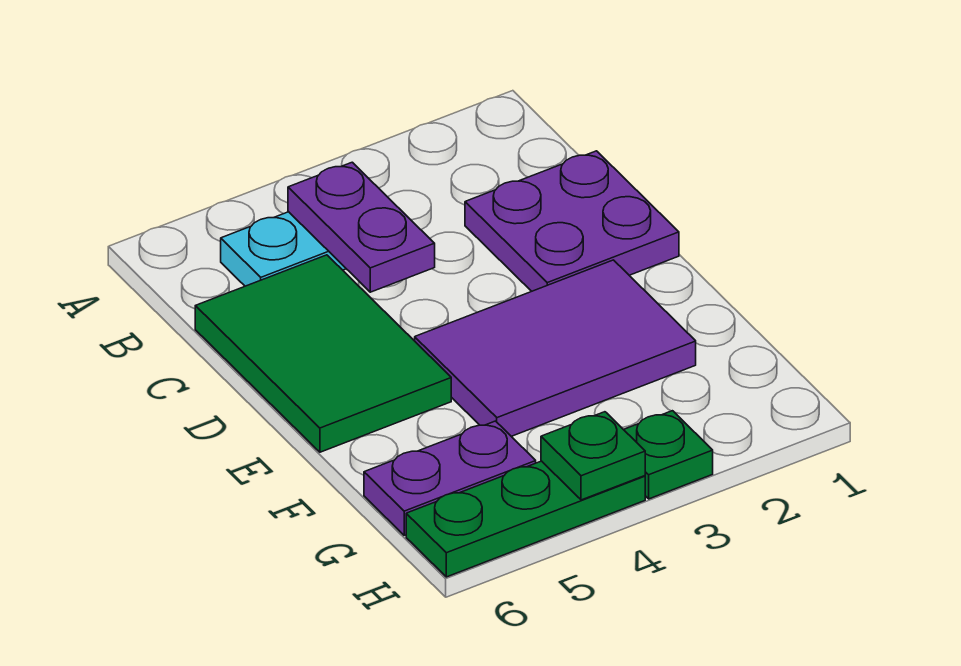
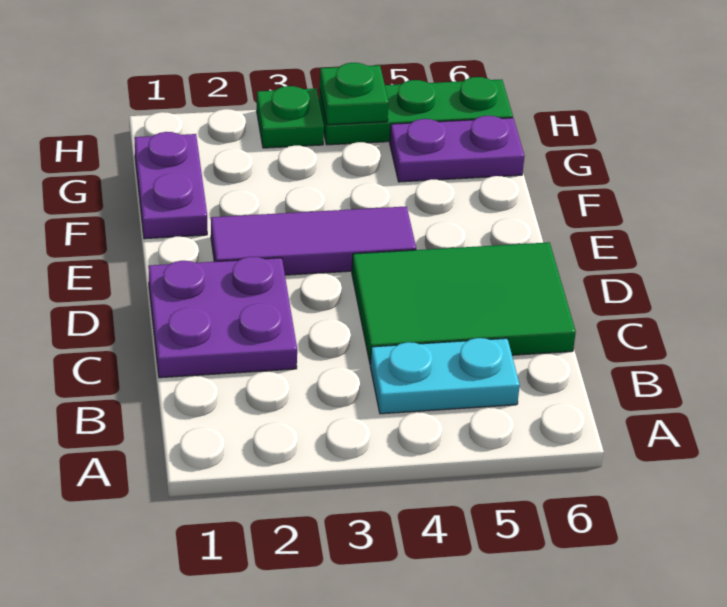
purple plate B4:C4 level 2 -> purple plate F1:G1 level 1
green tile C5:E6 level 1 -> green tile C4:D6 level 1
purple tile E2:F4 level 1 -> purple tile E2:E4 level 1

